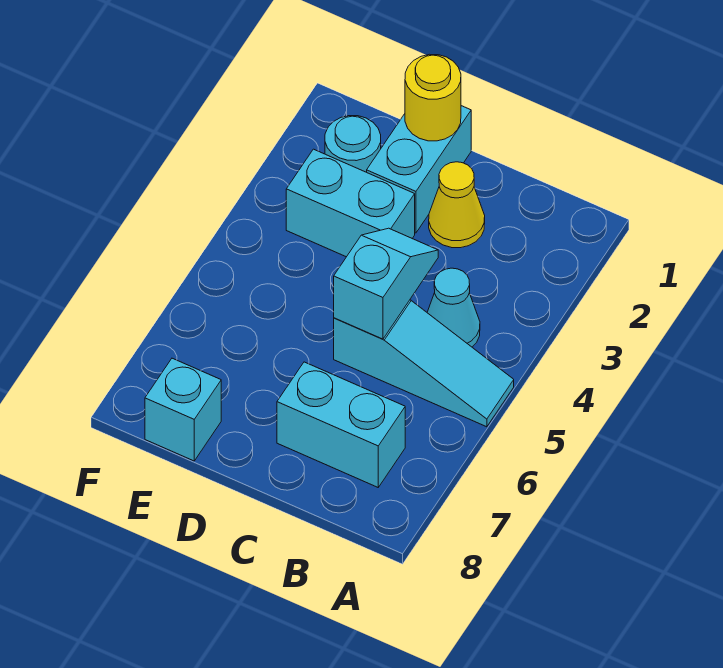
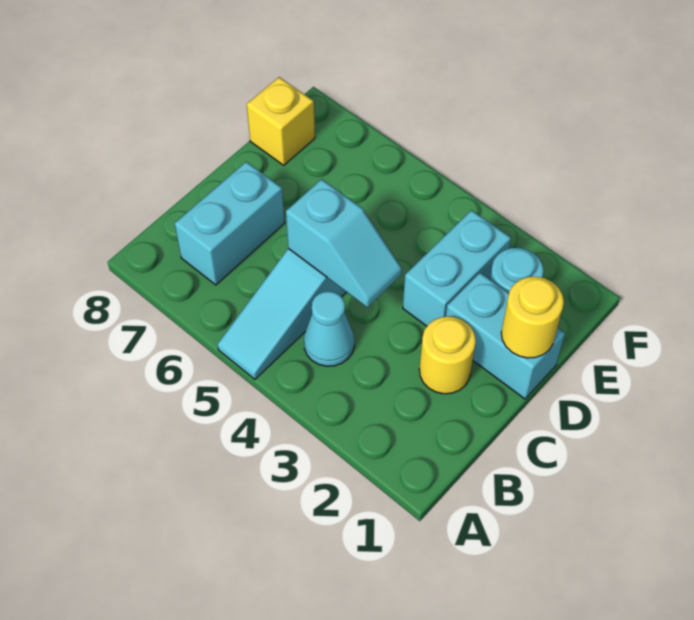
yellow cone C2 level 1 -> yellow round brick C2 level 1
cyan brick E8 level 1 -> yellow brick E8 level 1

